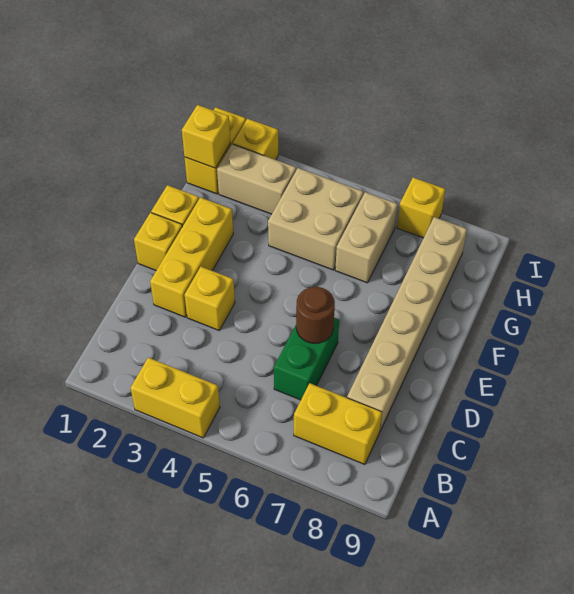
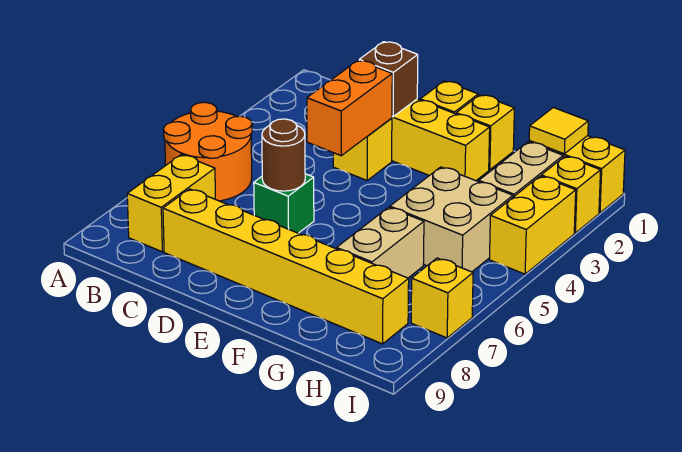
yellow brick A3:A4 level 1 -> yellow brick I3:I4 level 1
none -> orange round brick A5:B6 level 1
green brick C6:D6 level 1 -> green brick D6 level 1
tan brick C8:H8 level 1 -> yellow brick C8:H8 level 1
none -> brown brick D2 level 2
none -> orange brick D3:D4 level 2
tan brick G6:H6 level 1 -> tan brick G6:G7 level 1
yellow brick H1 level 2 -> yellow tile H1 level 2

